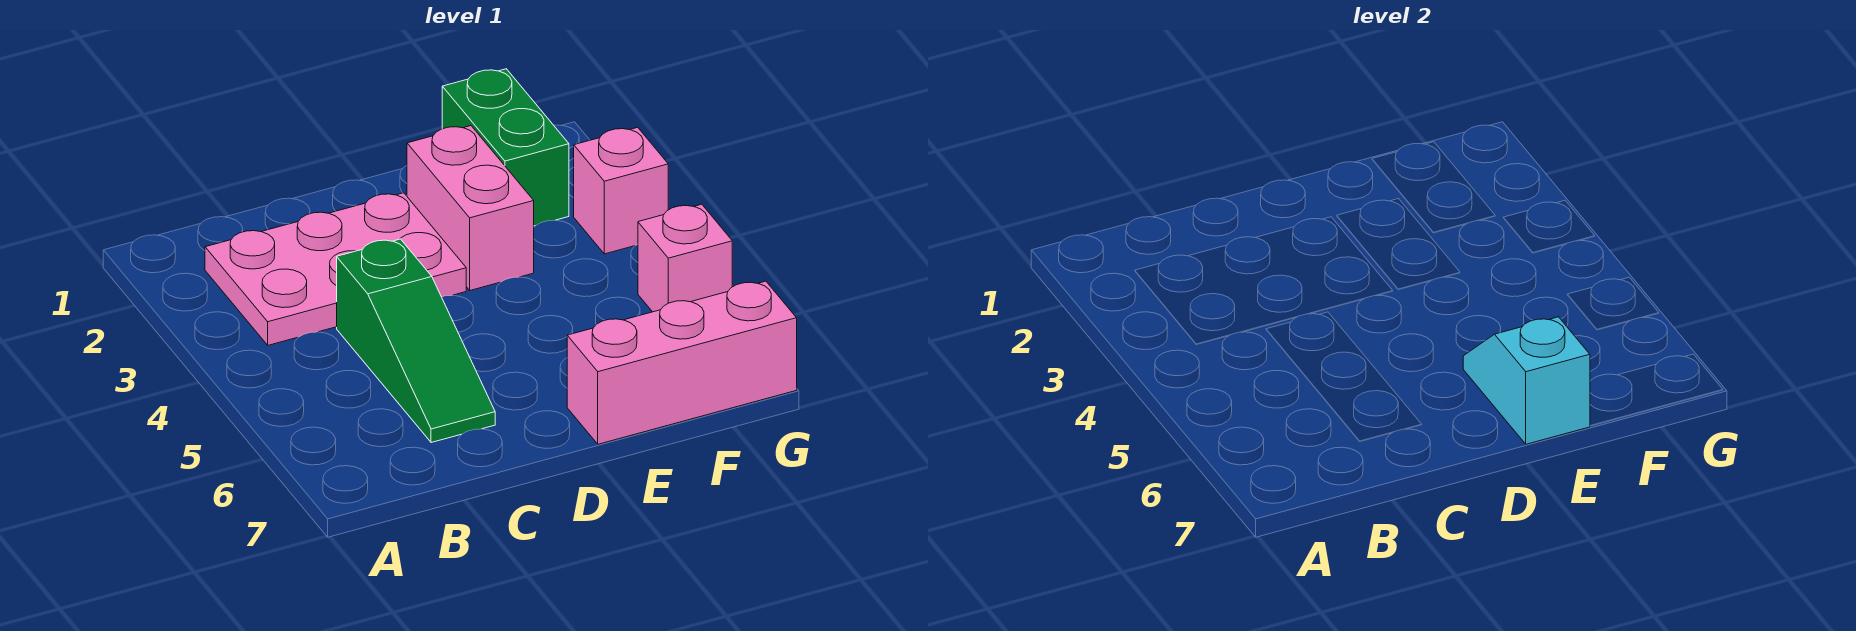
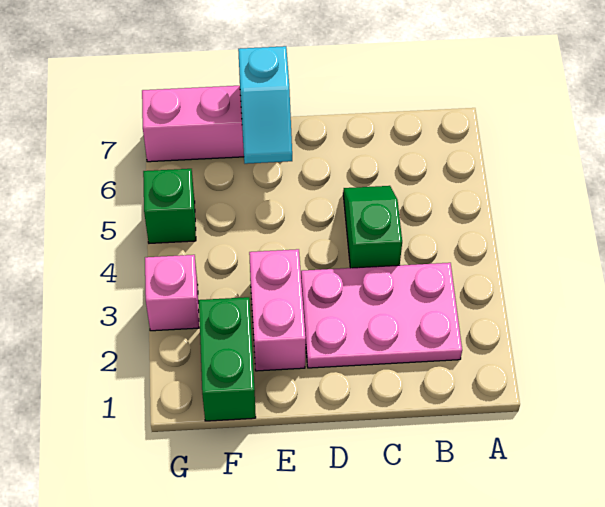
green slope C4:C6 level 1 top 4 -> green slope C4:C5 level 1 top 4
pink brick G5 level 1 -> green brick G5 level 1

